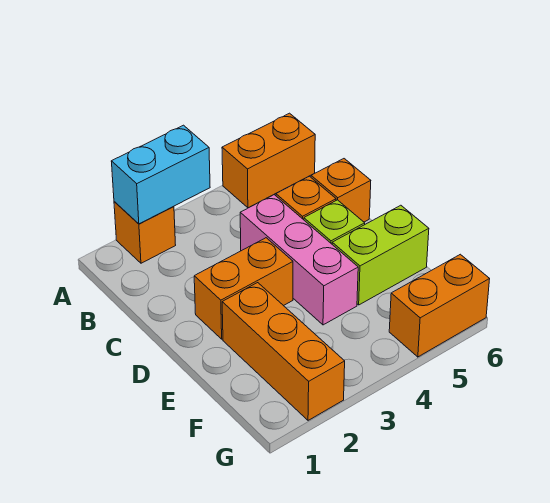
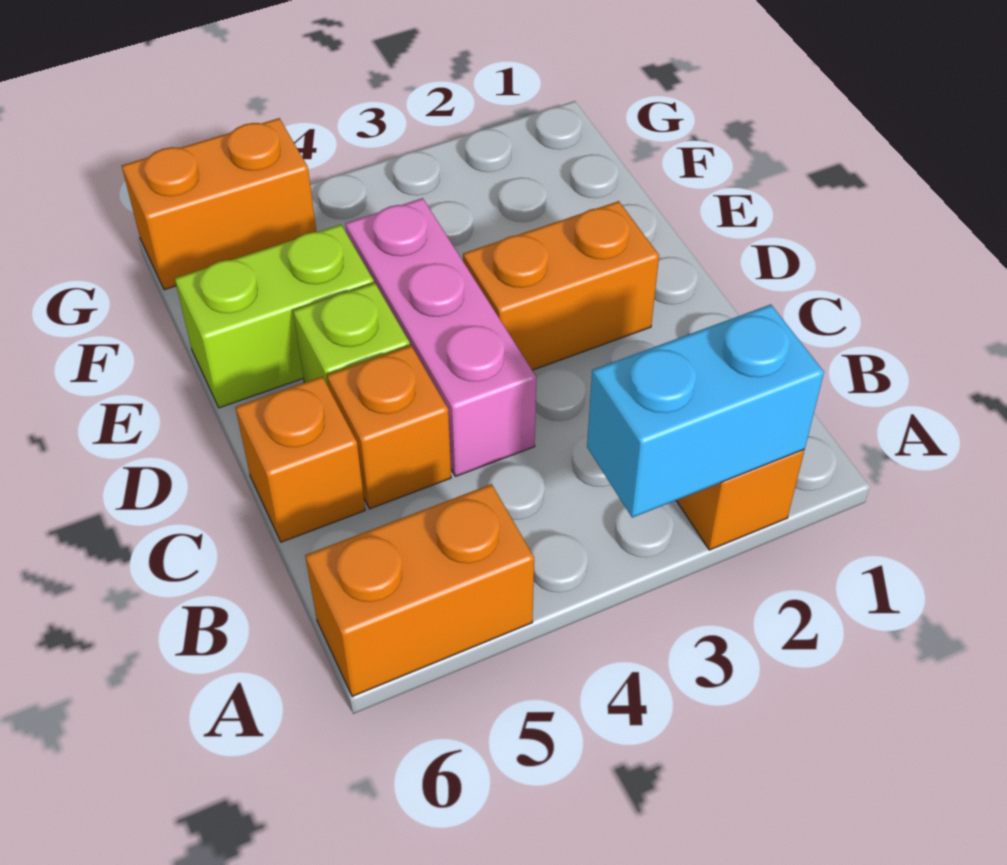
orange brick E2:G2 level 1 -> none

